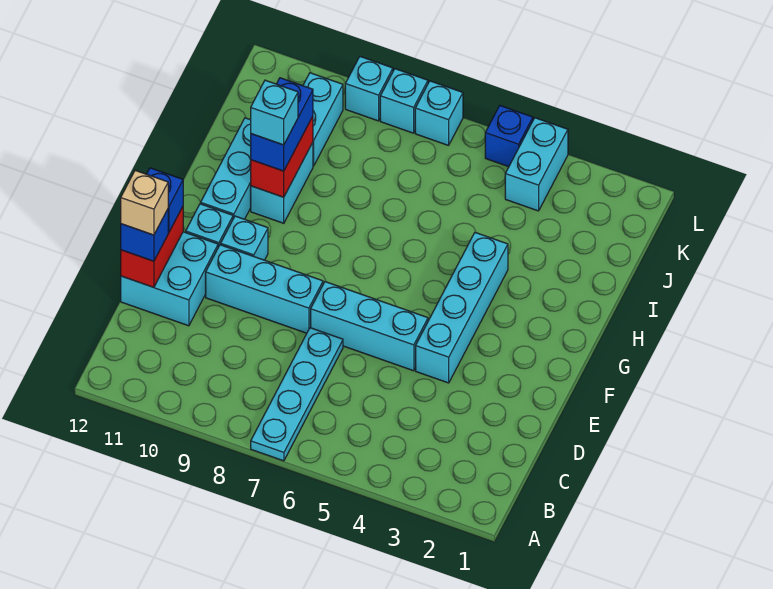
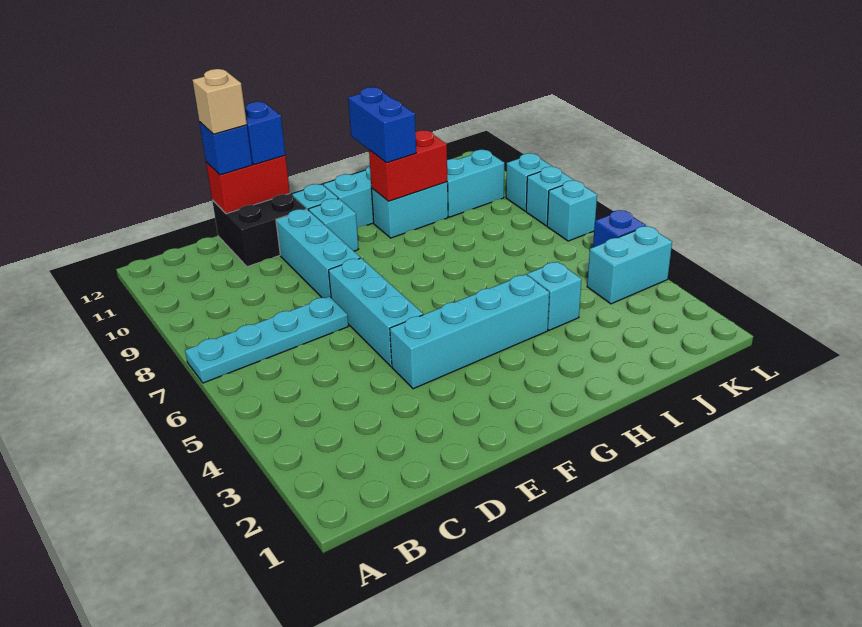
cyan brick D11:E12 level 1 -> black brick D11:E12 level 1
blue brick H10:I10 level 3 -> blue brick H10:H11 level 3
cyan brick H10 level 4 -> cyan brick I4 level 1

